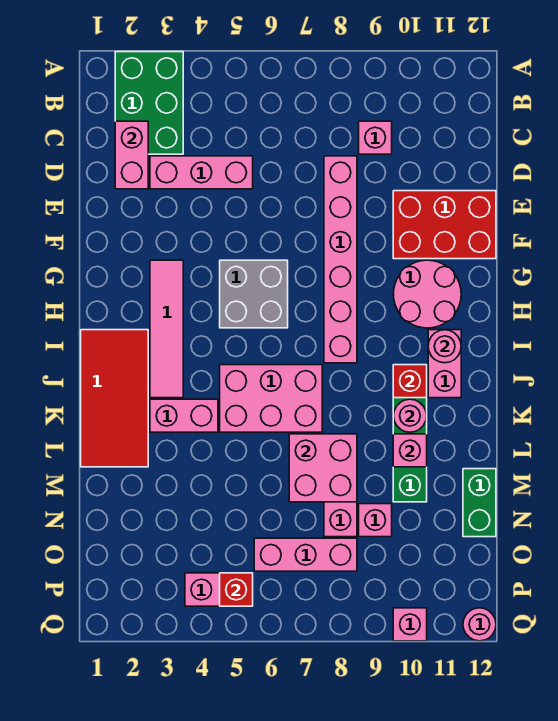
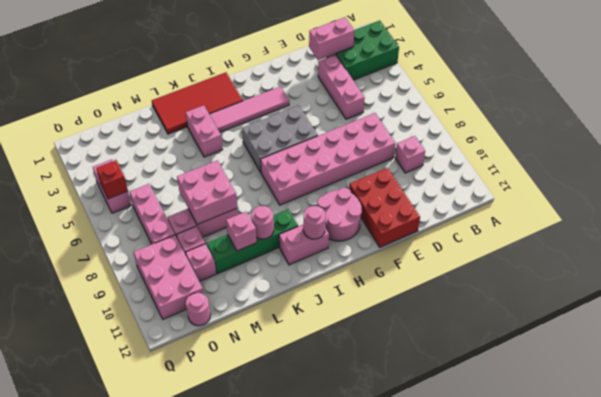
pink brick D8:I8 level 1 -> pink brick D7:I8 level 1
grey brick G5:H6 level 1 -> grey brick G5:I6 level 1
pink brick J5:K7 level 1 -> pink brick O9:P11 level 1
red brick J10 level 2 -> none
green brick M12:N12 level 1 -> none
pink brick Q10 level 1 -> pink brick N10 level 1
pink round brick Q12 level 1 -> pink round brick O12 level 1

